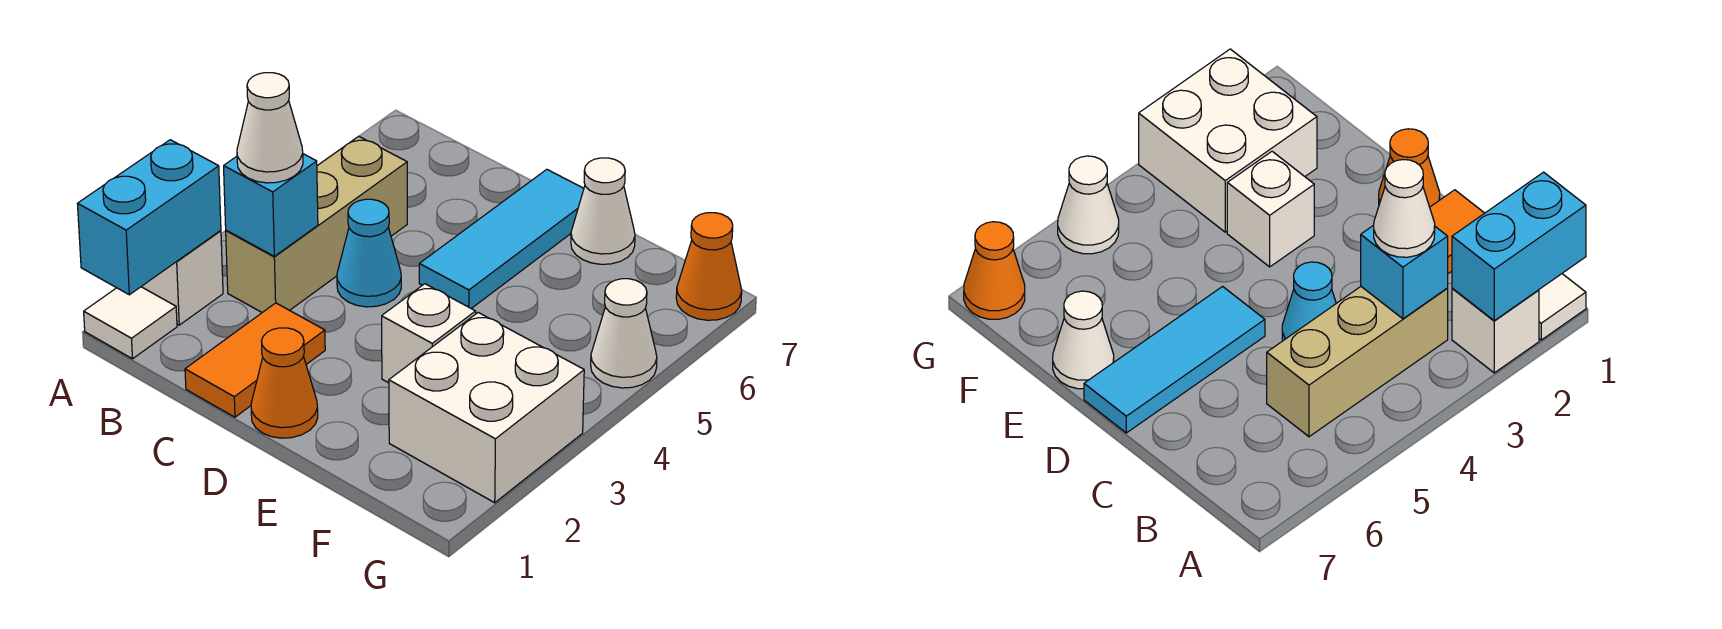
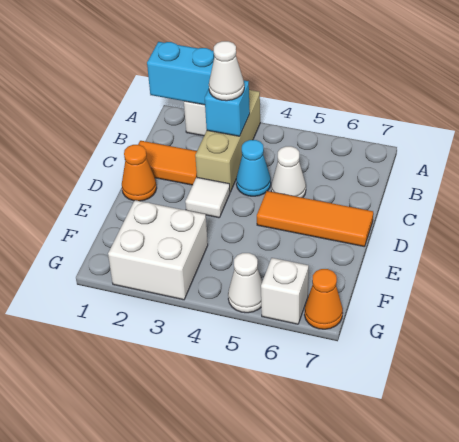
white tile A1 level 1 -> white tile D3 level 1
tan brick B3:B5 level 1 -> tan brick A3:C3 level 1
cyan tile D5:D7 level 1 -> orange tile D5:D7 level 1
white brick E3 level 1 -> white brick G6 level 1
white cone E7 level 1 -> white cone C5 level 1

